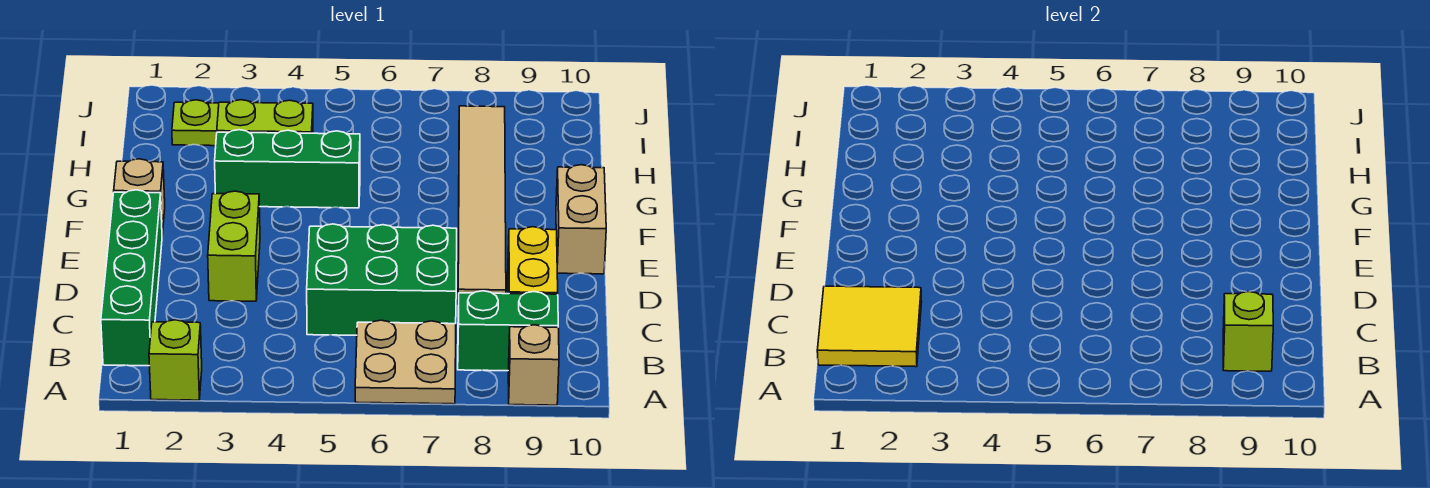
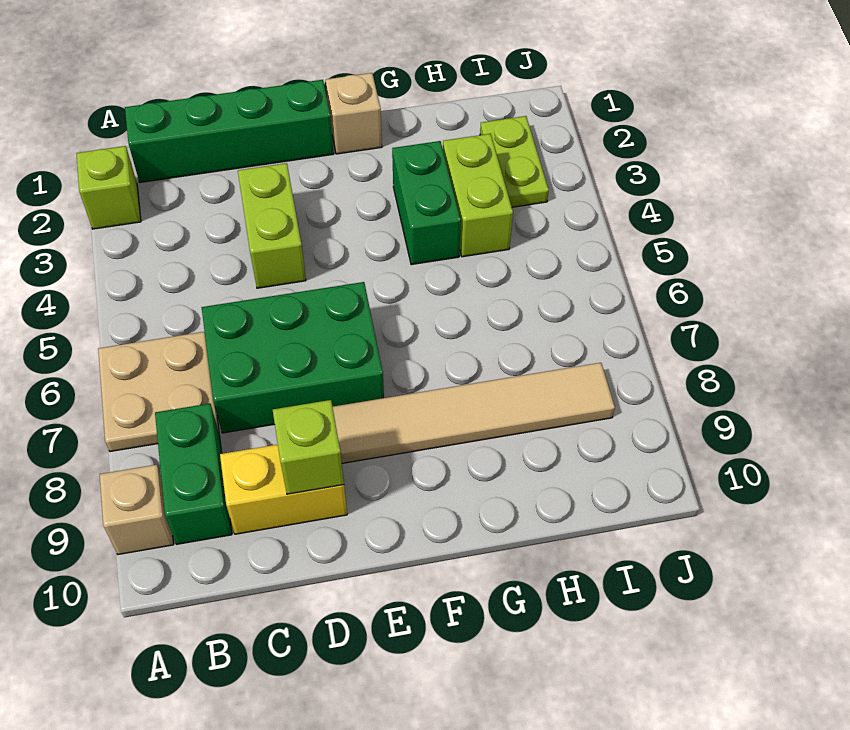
yellow tile B1:C2 level 2 -> none
lime brick B9 level 2 -> lime brick D9 level 2
green brick C5:D7 level 1 -> green brick C6:E7 level 1
lime brick D3:E3 level 1 -> lime brick D3:D4 level 1
tan brick E10:F10 level 1 -> none
green brick G3:G5 level 1 -> green brick G3:G4 level 1

